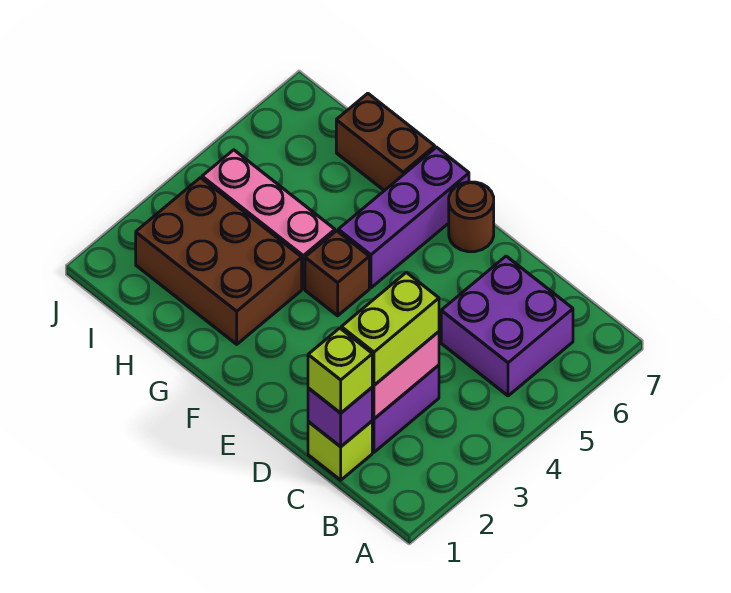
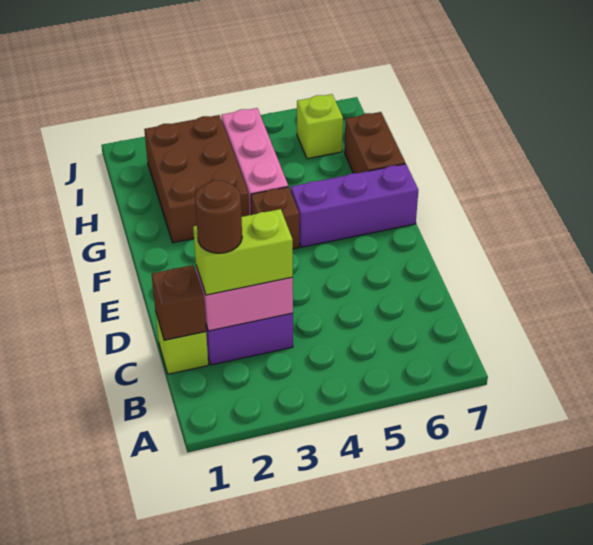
purple brick B5:C6 level 1 -> none
purple brick C1 level 2 -> brown brick C1 level 2
lime brick C1 level 3 -> lime brick I6 level 1
brown round brick E7 level 1 -> brown round brick C2 level 4

